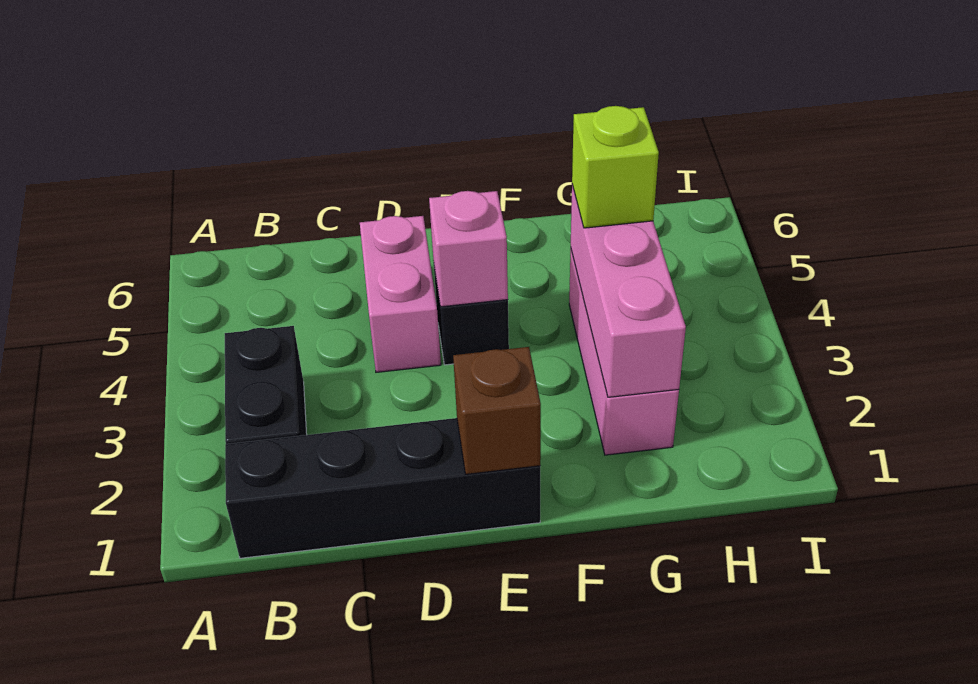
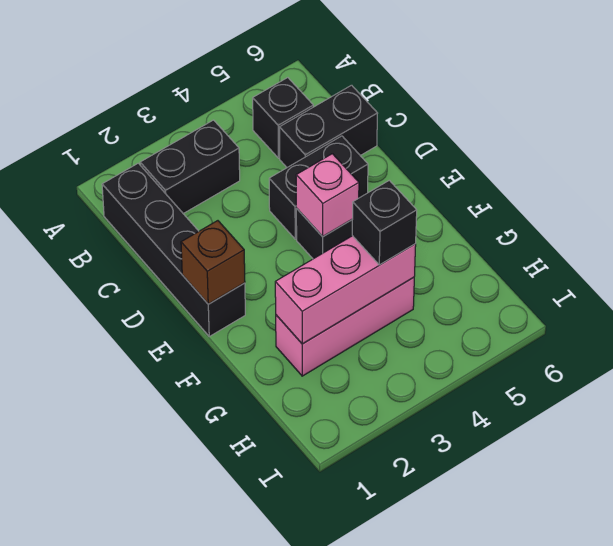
none -> black brick B5 level 1
none -> black brick C5:C6 level 1
pink brick D4:D5 level 1 -> black brick D4:D5 level 1
lime brick G4 level 3 -> black brick G4 level 3

